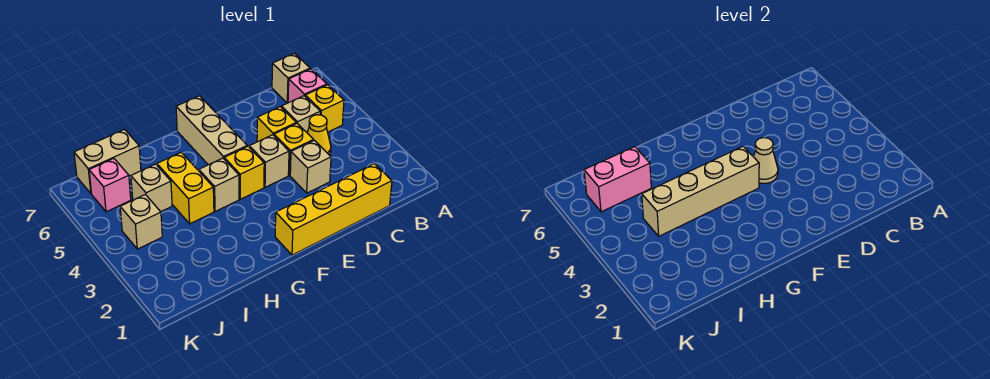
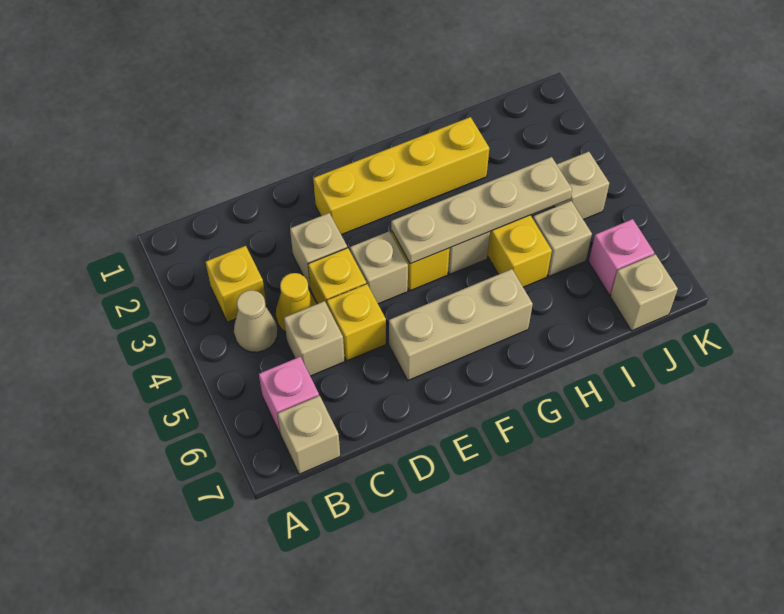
yellow brick B5 level 1 -> yellow brick B3 level 1
yellow brick C1:F1 level 1 -> yellow brick E2:H2 level 1
tan cone E4 level 2 -> tan cone B4 level 1
tan brick F4:I4 level 2 -> tan plate F4:I4 level 2
tan brick F5:F7 level 1 -> tan brick E6:G6 level 1
pink brick I6:J6 level 2 -> none
tan brick I7:J7 level 1 -> tan brick J7 level 1

